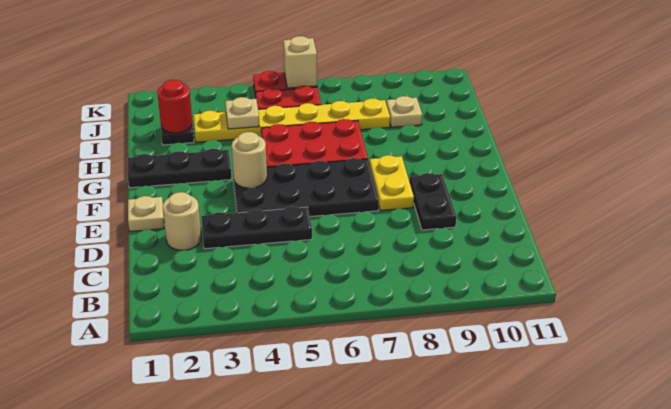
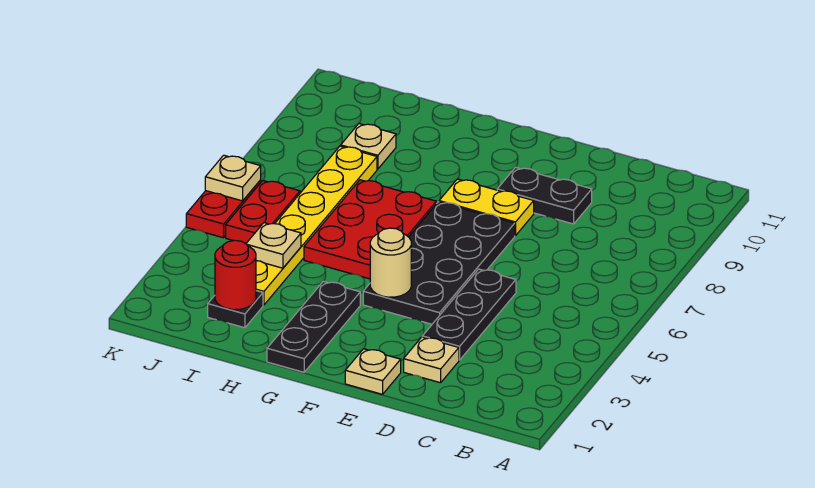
tan round brick D2 level 1 -> tan plate D2 level 1
tan brick K6 level 2 -> tan plate K6 level 2

